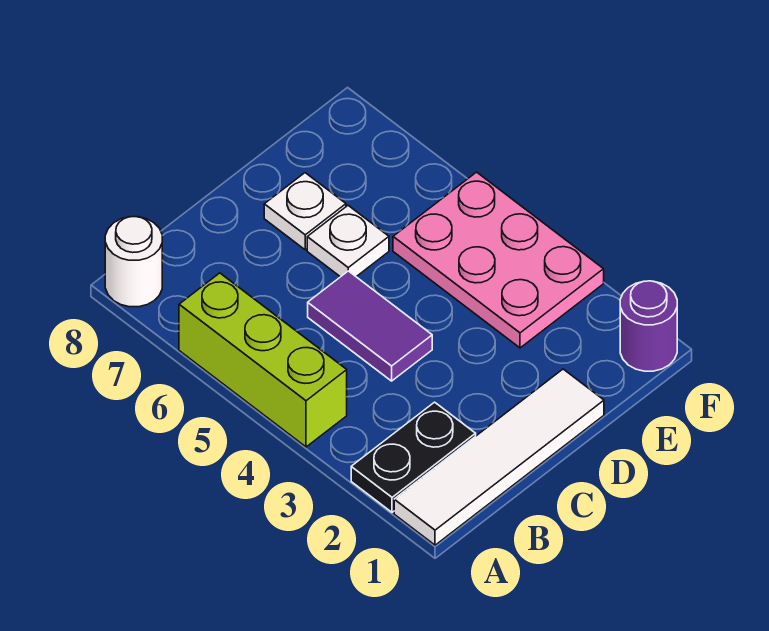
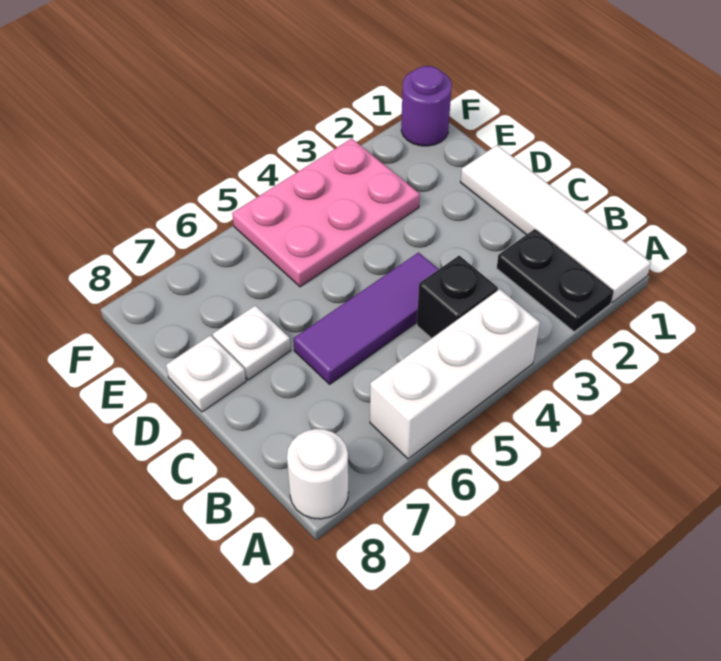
lime brick A4:A6 level 1 -> white brick A4:A6 level 1
none -> black brick B4 level 1
purple tile C4:C5 level 1 -> purple tile C4:C6 level 1
white plate D6 level 1 -> white plate D8 level 1

